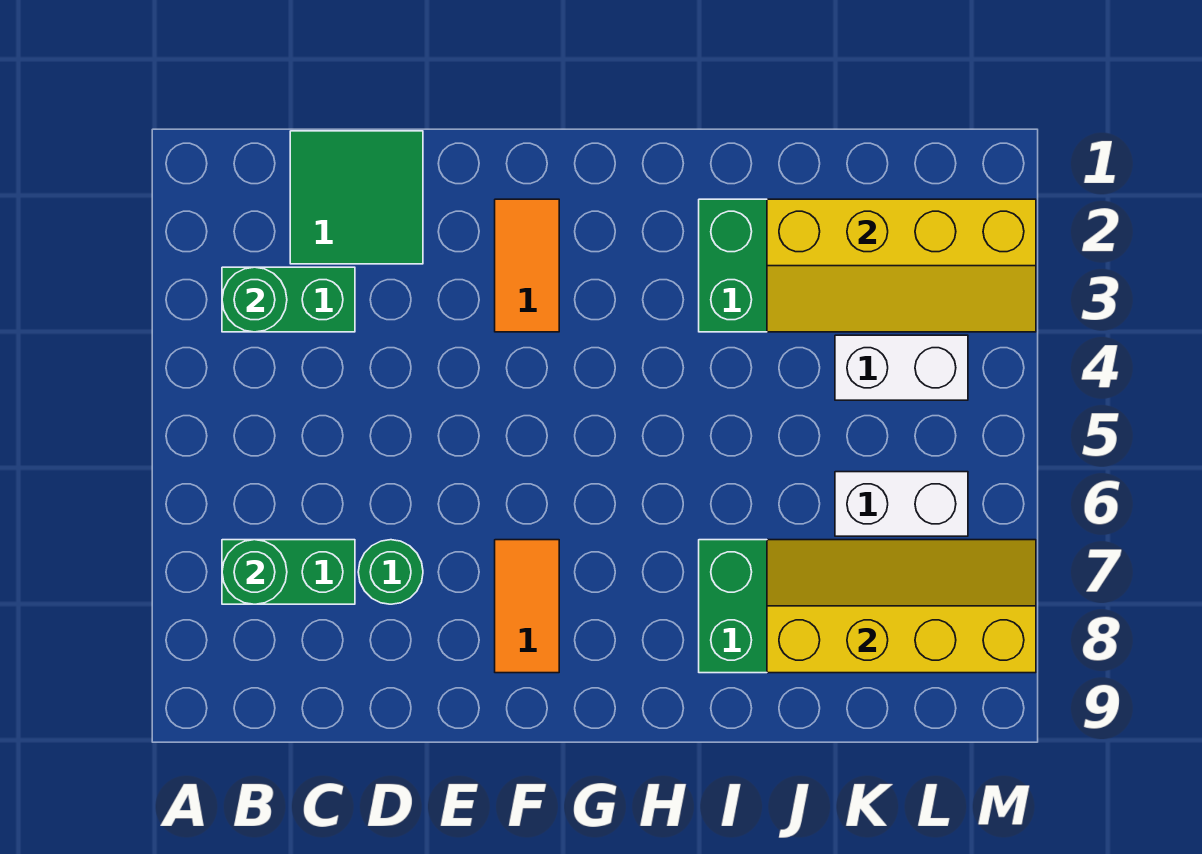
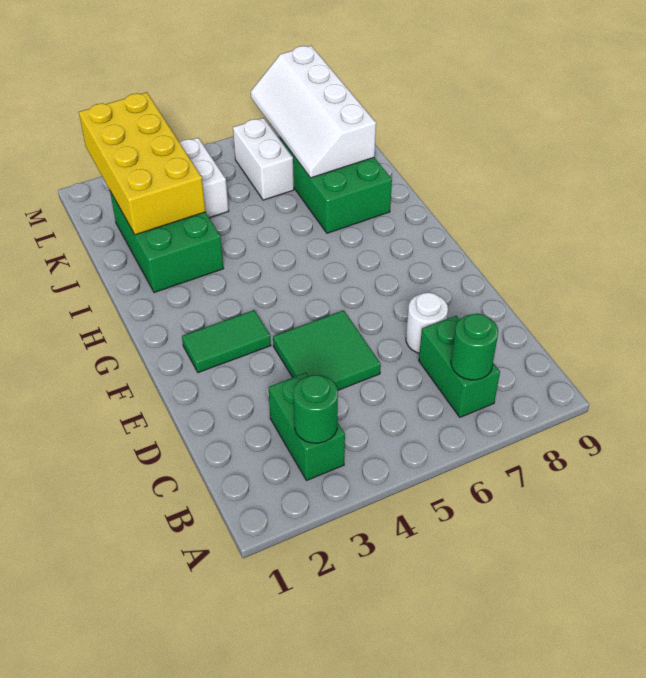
green tile C1:D2 level 1 -> green tile D4:E5 level 1
green round brick D7 level 1 -> white round brick D7 level 1
orange tile F2:F3 level 1 -> green tile F2:F3 level 1
orange tile F7:F8 level 1 -> none
yellow slope J2:M3 level 2 top 2 -> yellow brick J2:M3 level 2
yellow slope J7:M8 level 2 top 8 -> white slope J7:M8 level 2 top 8

